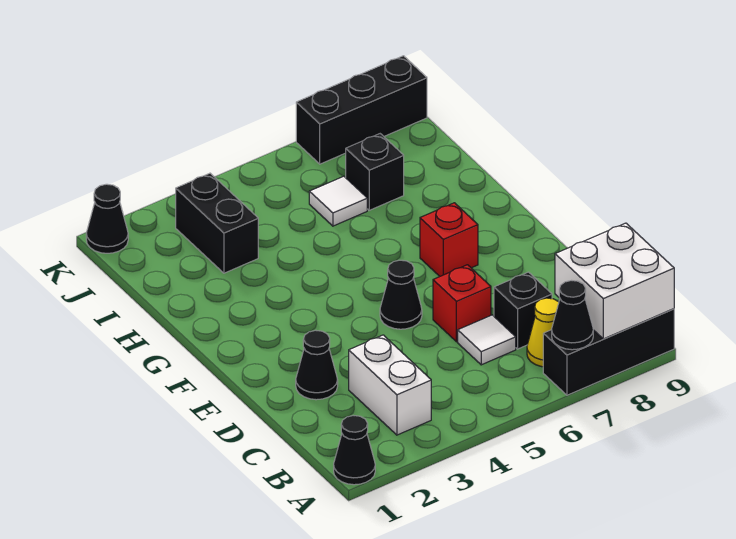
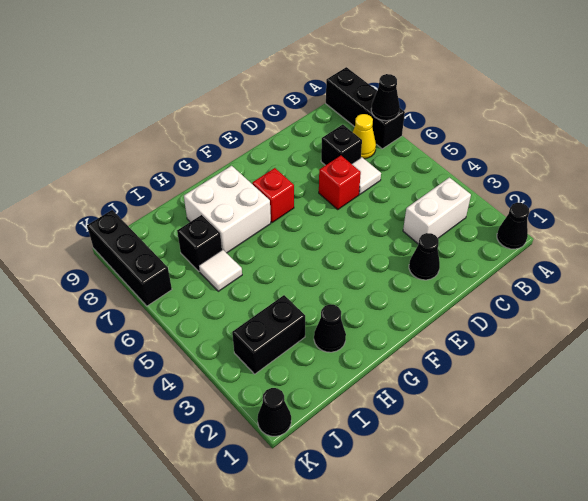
white brick A8:B9 level 2 -> white brick G7:H8 level 1
black cone E5 level 1 -> black cone H2 level 1

